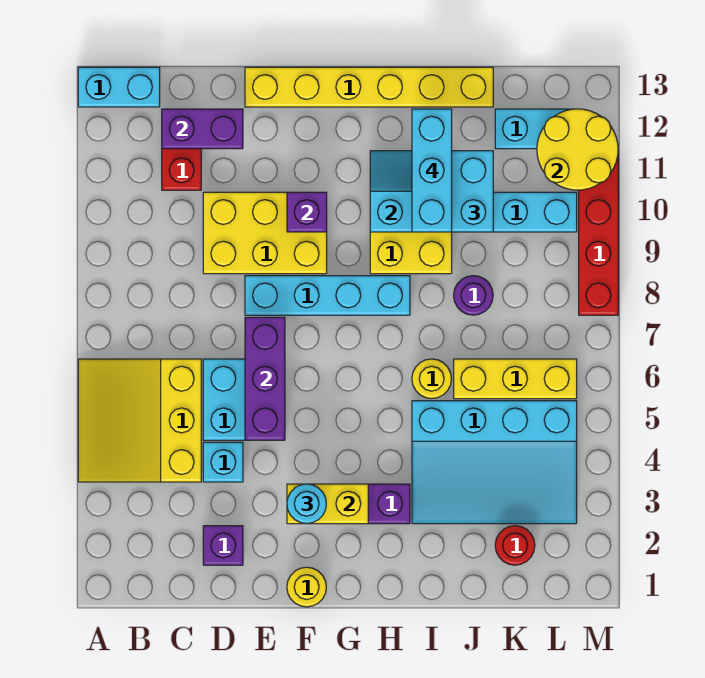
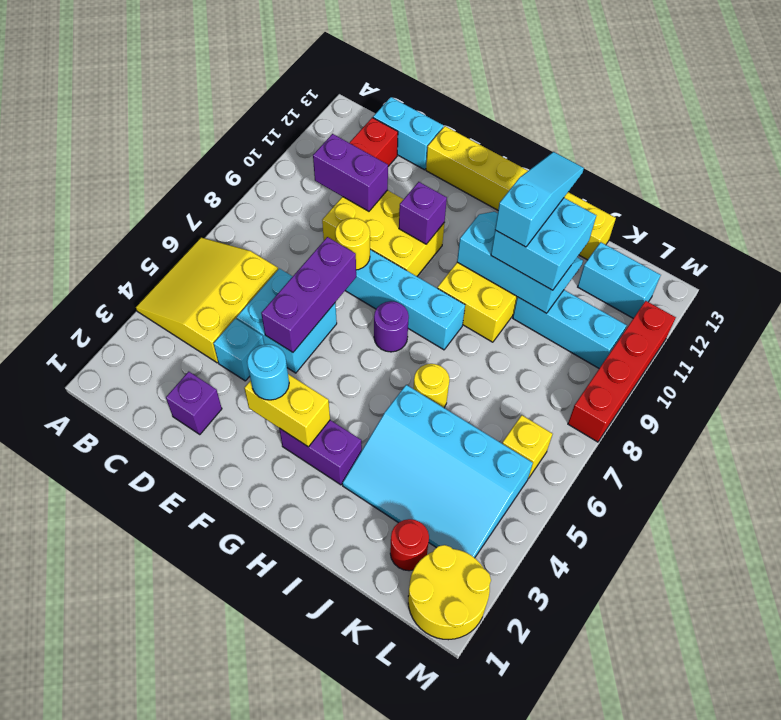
cyan brick A13:B13 level 1 -> cyan brick C13:D13 level 1
purple brick C12:D12 level 2 -> purple brick C10:D10 level 2
yellow round brick F1 level 1 -> yellow round brick E8 level 2
cyan brick I10:I12 level 4 -> cyan slope I10:I12 level 4 top 10
yellow brick J6:L6 level 1 -> yellow brick L6 level 1
purple round brick J8 level 1 -> purple round brick G7 level 1
yellow round brick L11:M12 level 2 -> yellow round brick L1:M2 level 1

